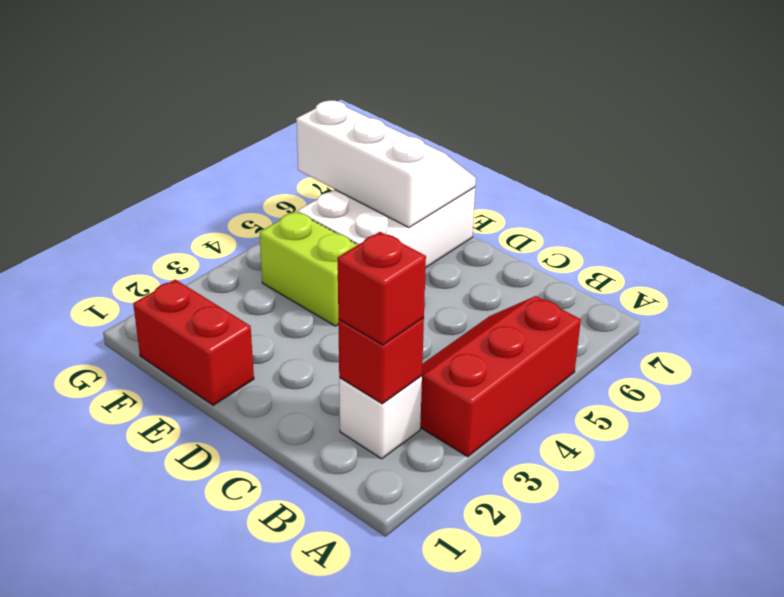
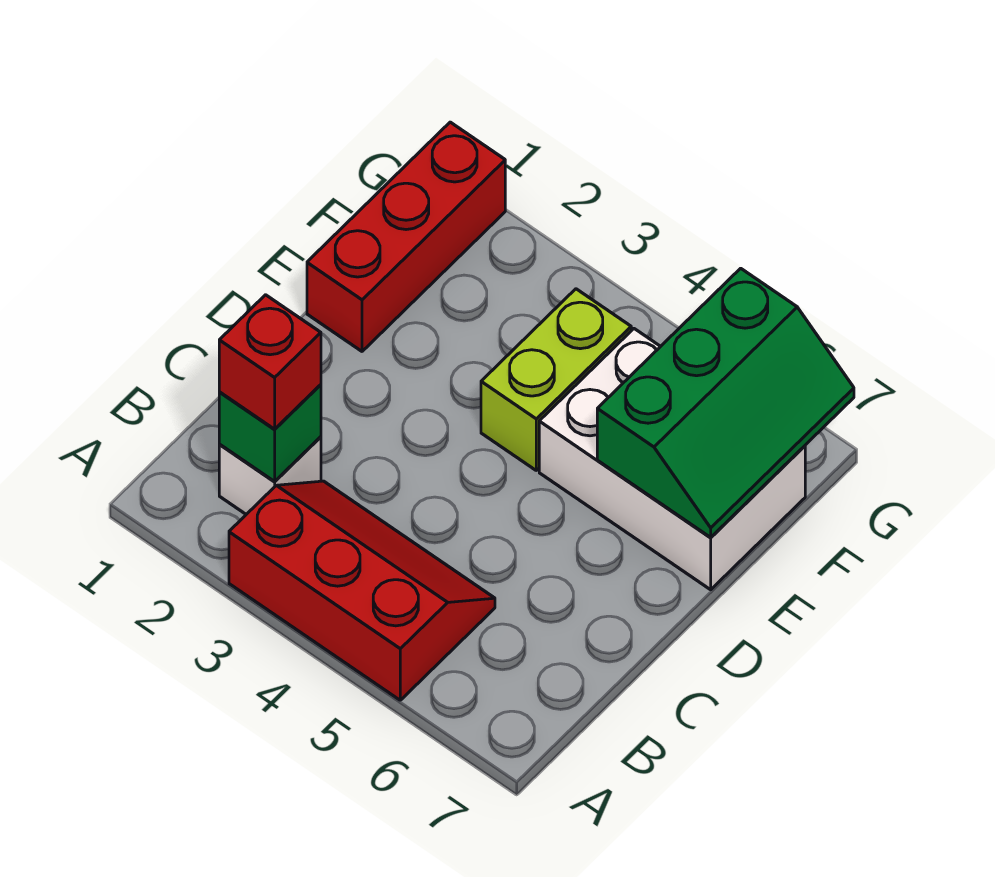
red brick B2 level 2 -> green brick B2 level 2
red brick E1:F1 level 1 -> red brick E1:G1 level 1
white slope E6:G7 level 2 top 6 -> green slope E6:G7 level 2 top 6

